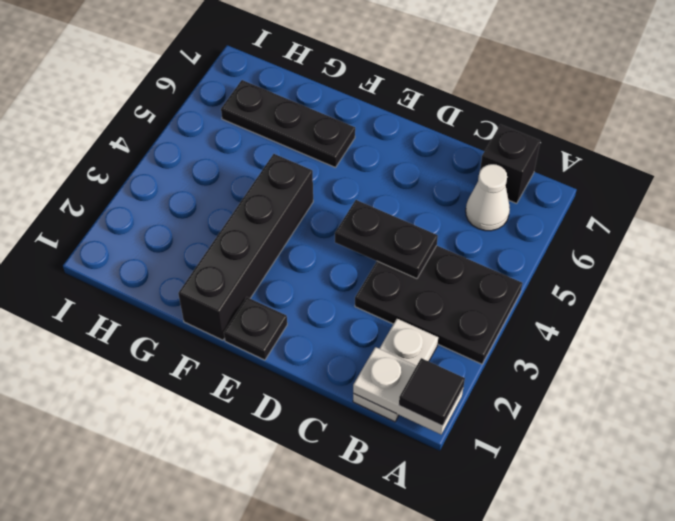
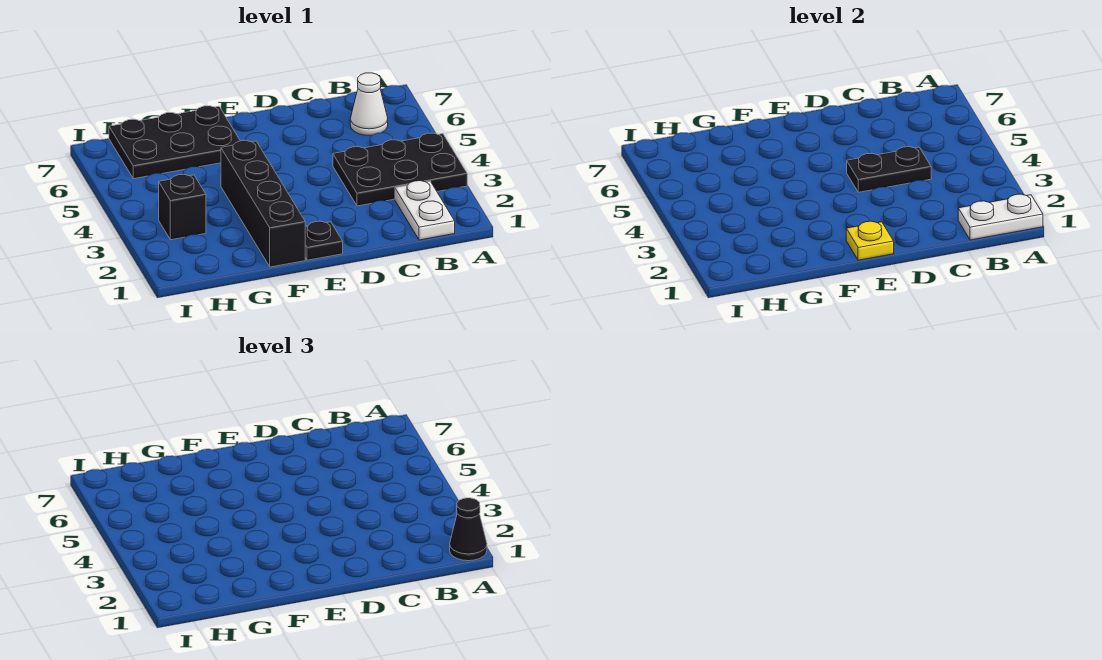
black tile A1 level 3 -> black cone A1 level 3
black brick B7 level 1 -> black brick H3 level 1
none -> yellow plate E1 level 2
black plate F6:H6 level 1 -> black plate F6:H7 level 1

